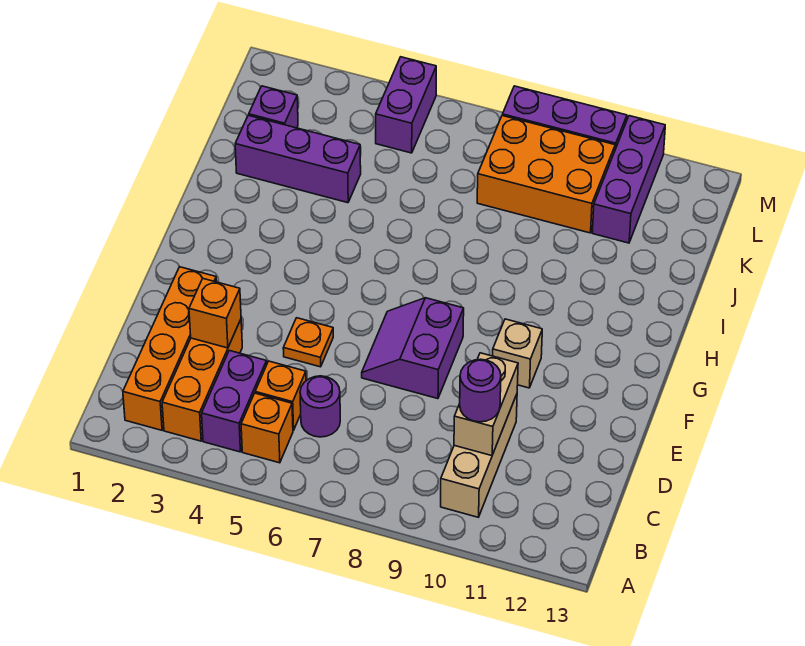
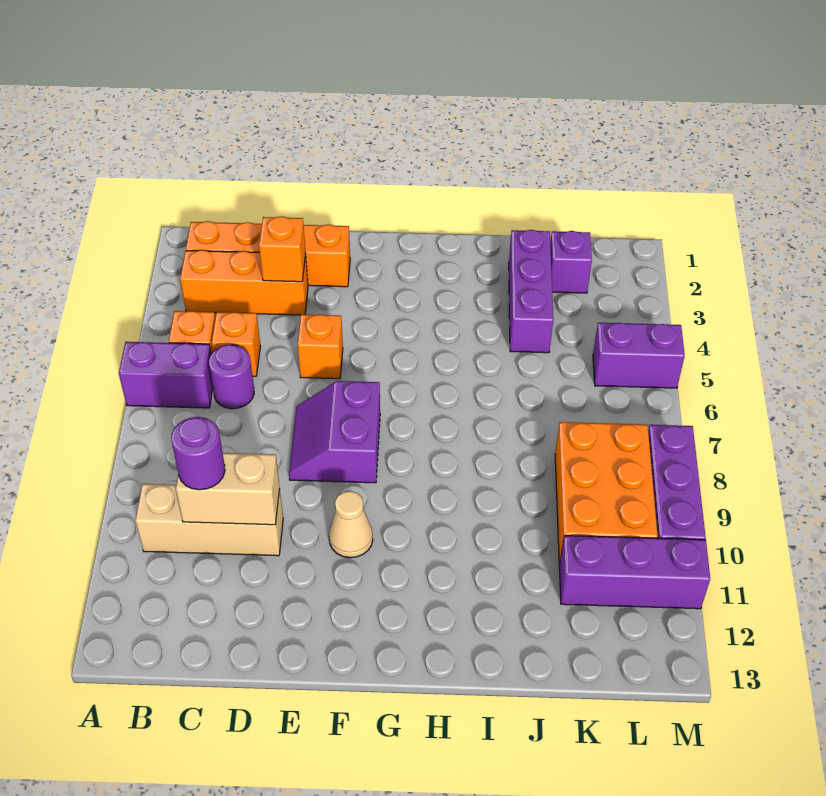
purple brick B4:C4 level 1 -> purple brick A6:B6 level 1
orange plate E5 level 1 -> orange brick E5 level 1
purple slope E7:F8 level 1 top 8 -> purple slope E7:F8 level 1 top F
tan brick F10 level 1 -> tan cone F10 level 1

